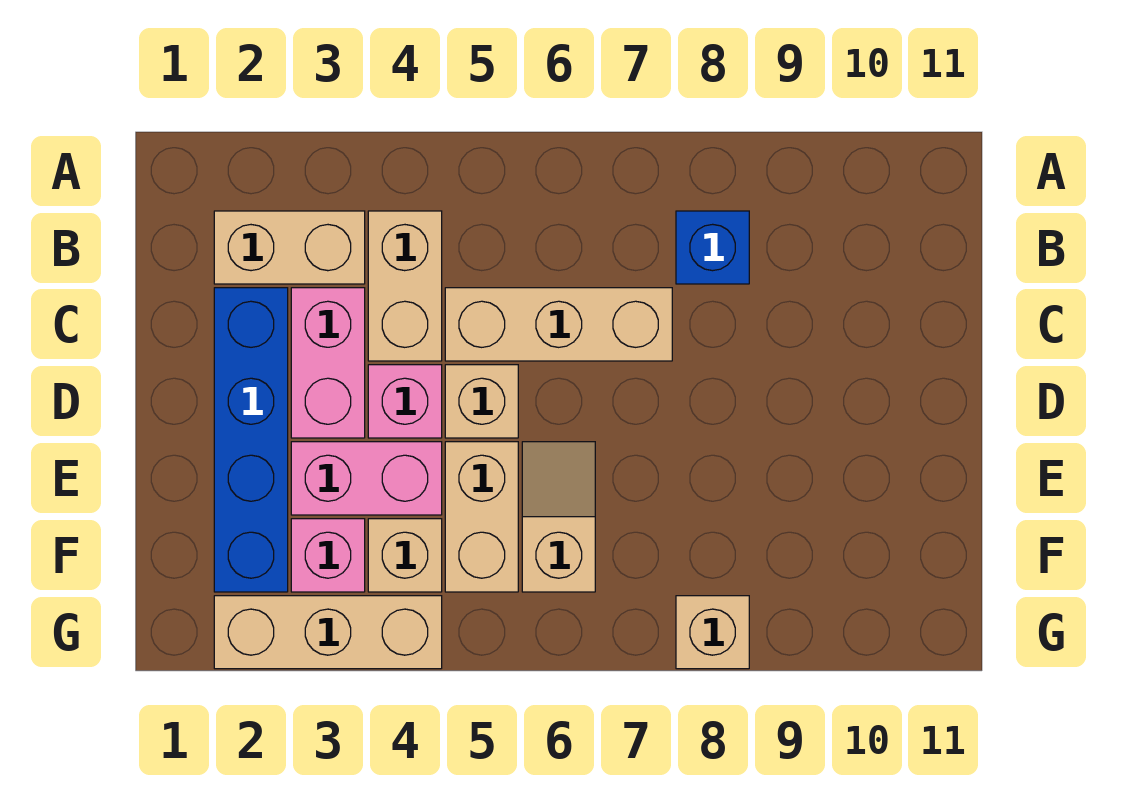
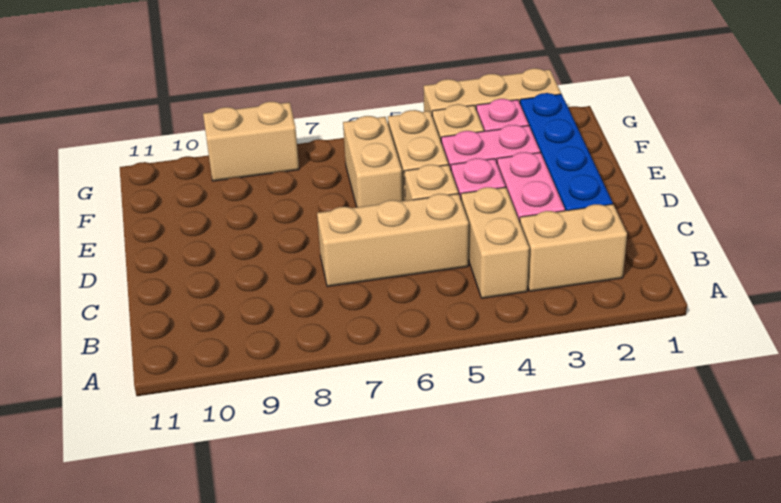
blue brick B8 level 1 -> none
tan slope E6:F6 level 1 top F -> tan brick E6:F6 level 1
tan brick G8 level 1 -> tan brick G8:G9 level 1

